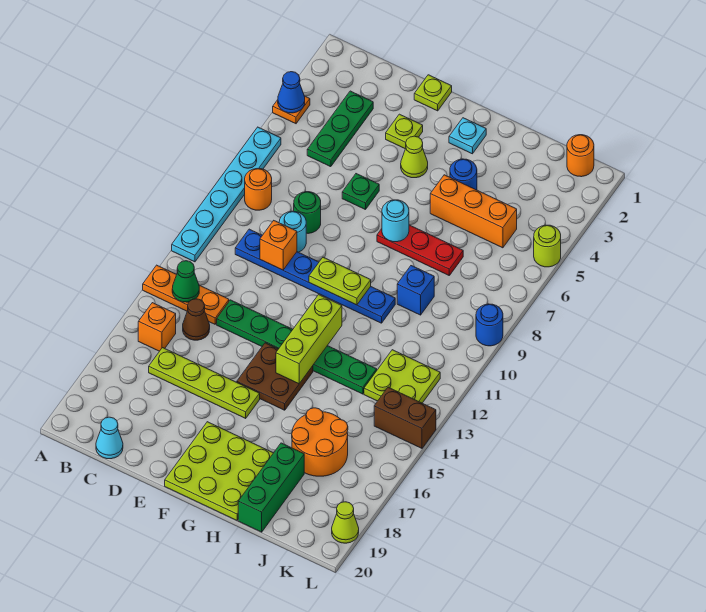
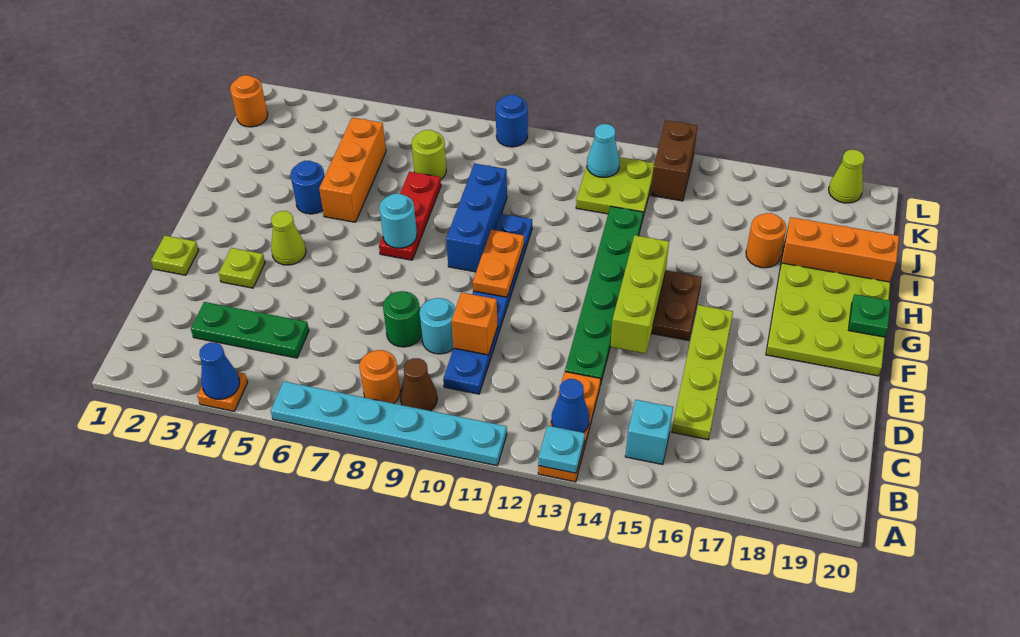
green cone B13 level 2 -> blue cone B13 level 2
orange brick B15 level 1 -> cyan brick B15 level 1
brown cone C14 level 1 -> brown cone B9 level 1
cyan cone C20 level 1 -> cyan cone K12 level 2
green plate E6 level 1 -> green plate G20 level 2
lime plate F10:G10 level 2 -> orange plate F10:G10 level 2
cyan plate G2 level 1 -> cyan plate A13 level 2
lime brick G12:G14 level 2 -> lime brick E14:G14 level 2
blue brick I9 level 1 -> blue brick G9:I9 level 1
orange round brick I16:J17 level 1 -> orange round brick I17 level 1
green brick I18:I20 level 1 -> orange brick I18:I20 level 1
lime round brick L5 level 1 -> lime round brick J7 level 1

